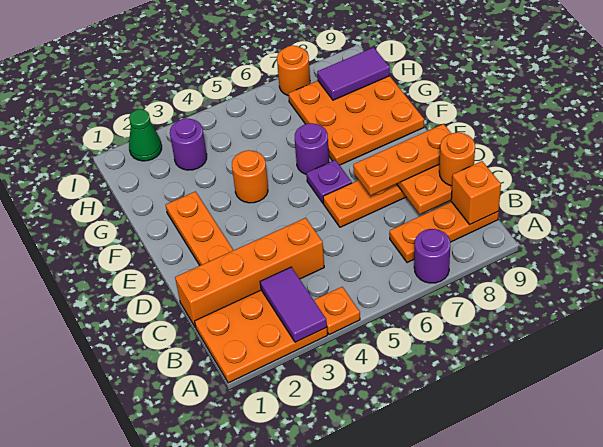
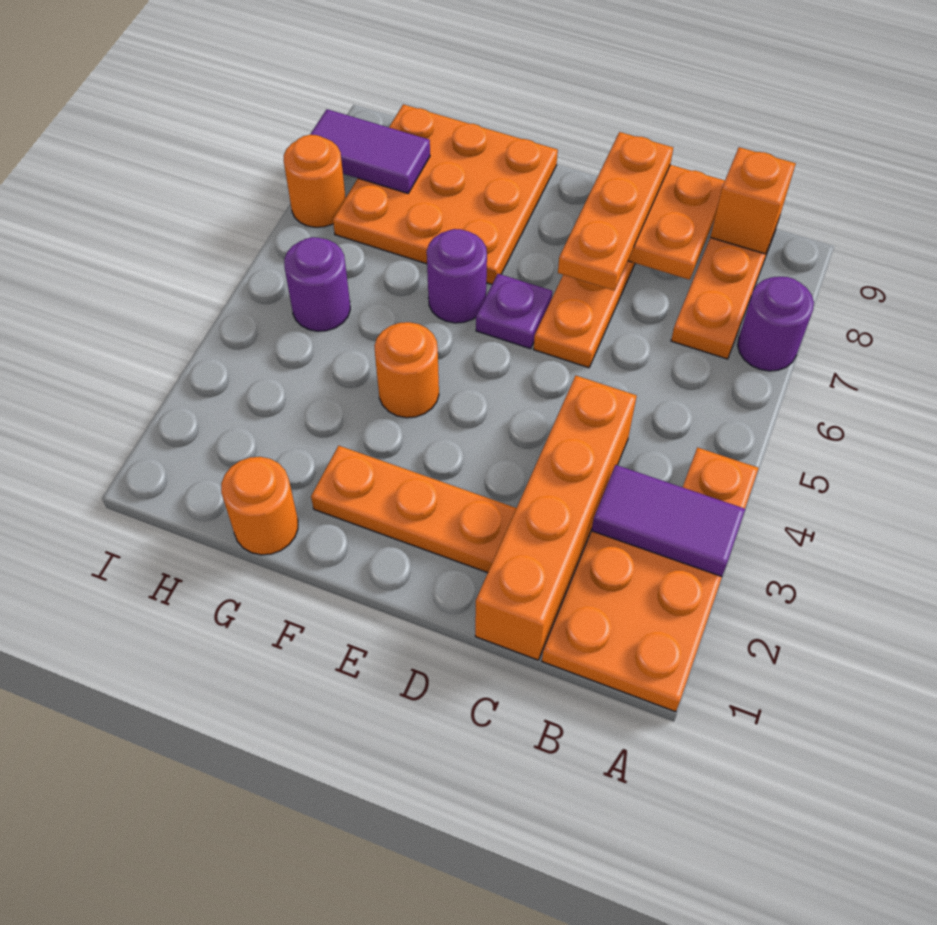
orange round brick C9 level 3 -> orange round brick G1 level 1
purple round brick H3 level 1 -> purple round brick H5 level 1
purple tile H8:H9 level 2 -> purple tile H8:I8 level 2
green cone I2 level 1 -> none

